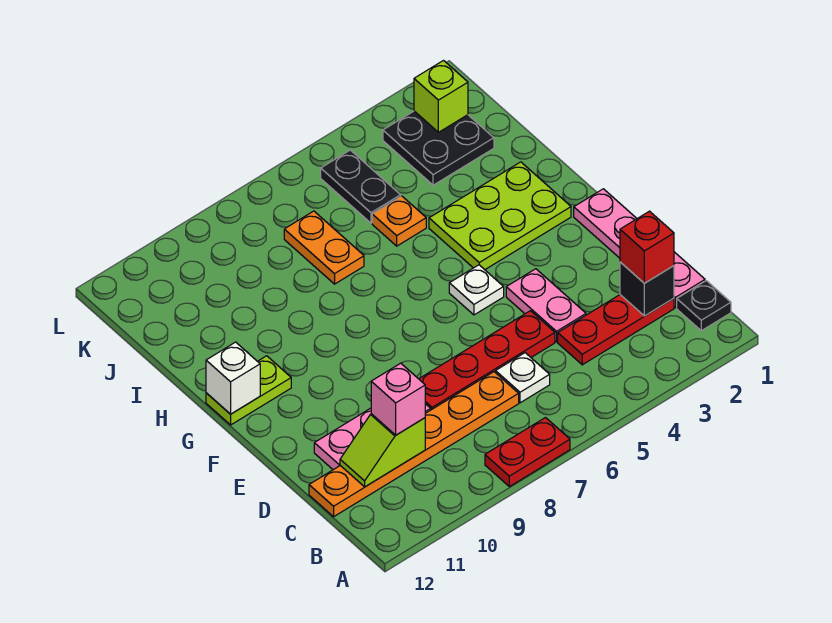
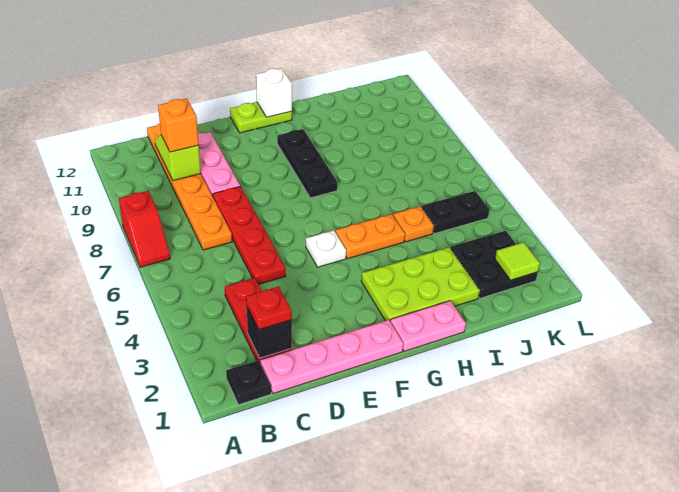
red plate A7:A8 level 1 -> red slope A7:A8 level 1 top 8
red brick C2 level 3 -> red plate C2 level 3
white plate C6 level 1 -> none
pink brick C10 level 3 -> orange brick C10 level 3
pink plate D4:E4 level 1 -> pink plate G1:H1 level 1
lime plate G2:H4 level 1 -> lime plate G2:I3 level 1
none -> black plate G8:G10 level 1
lime plate G11:G12 level 1 -> lime plate F12:G12 level 1
orange plate I7:J7 level 1 -> orange plate G5:H5 level 1
lime brick K2 level 2 -> lime tile K2 level 2

